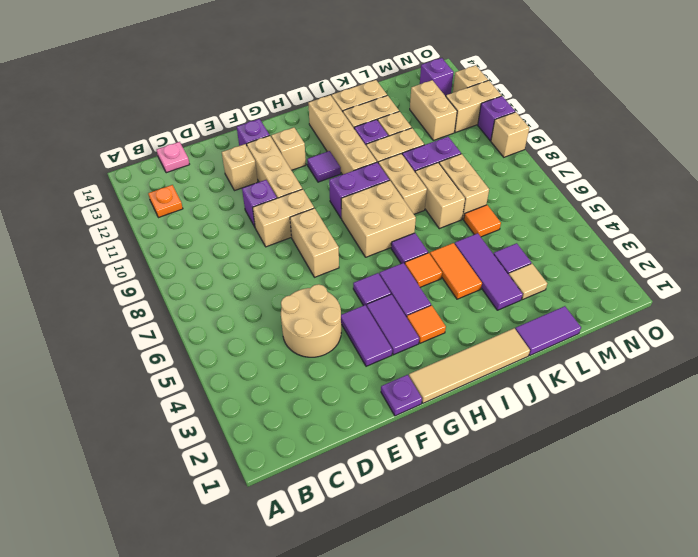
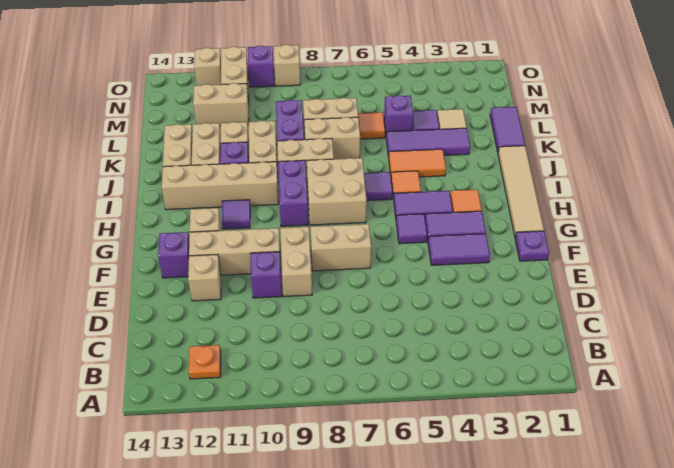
pink plate C14 level 1 -> none
tan round brick D4:E5 level 1 -> none
purple brick N13 level 1 -> purple brick L5 level 1

